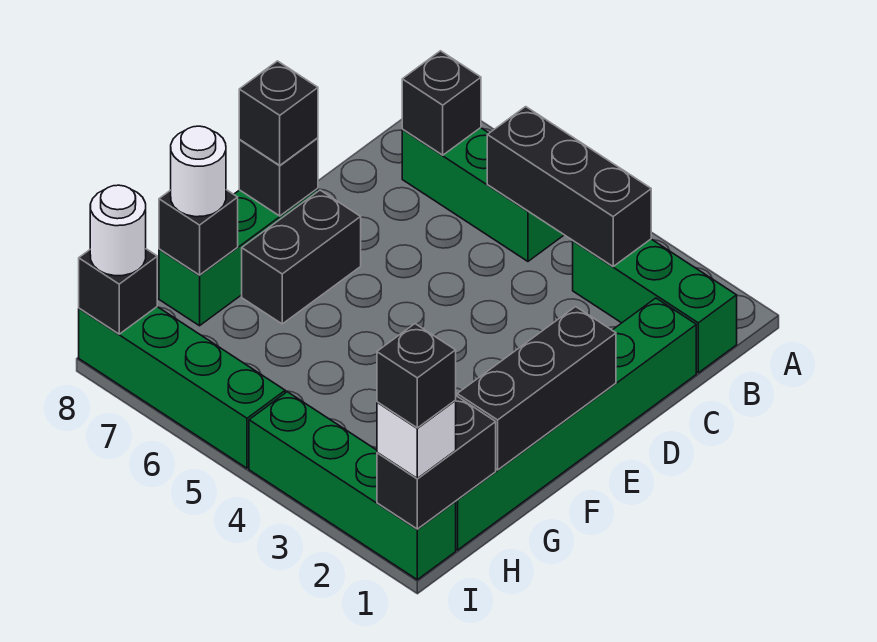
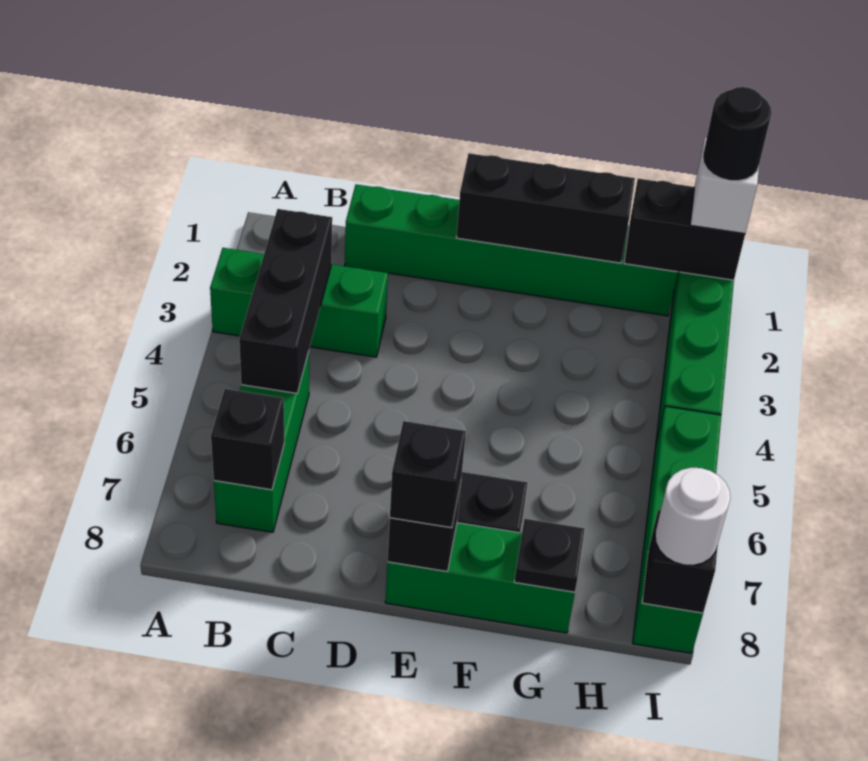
green brick B1:B3 level 1 -> green brick A3:C3 level 1
black brick G8 level 2 -> black plate G8 level 2
white round brick G8 level 3 -> none
black brick I1 level 4 -> black round brick I1 level 4

